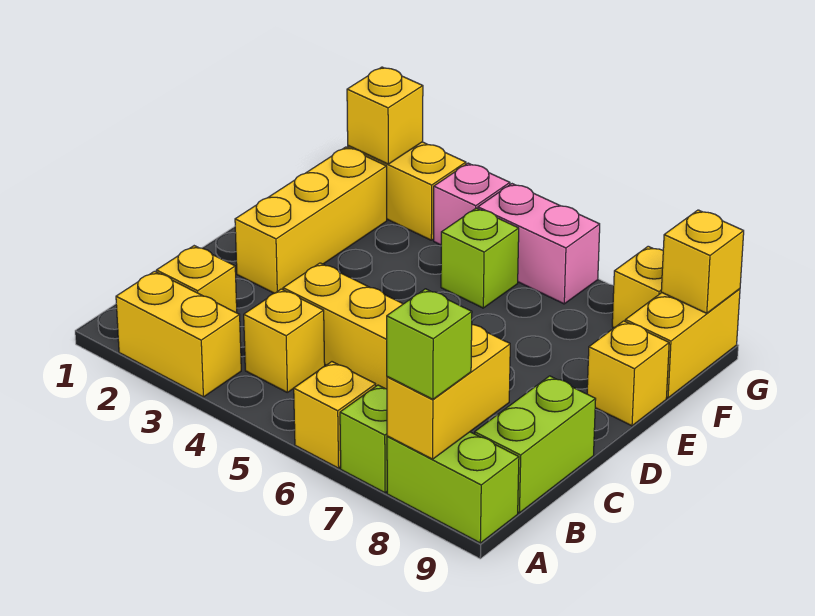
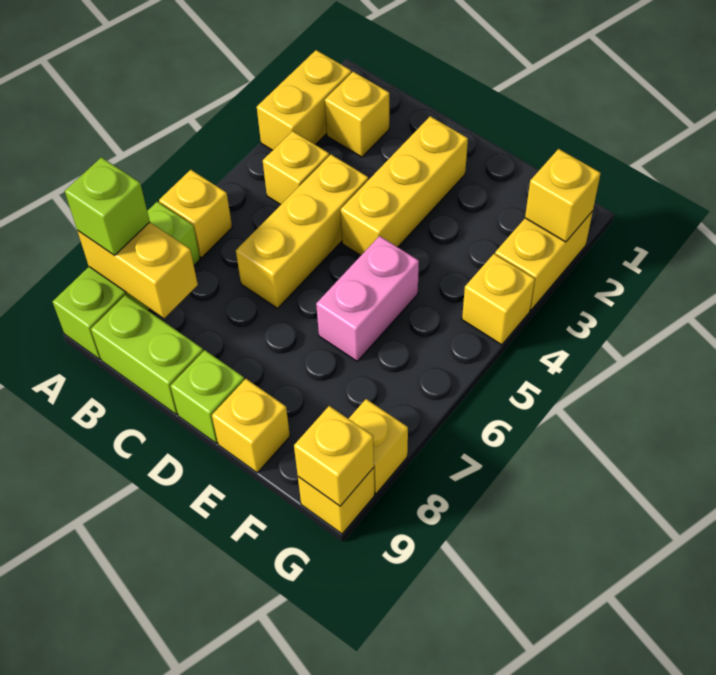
yellow brick D2:F2 level 1 -> yellow brick D2:D4 level 1
lime brick F5 level 1 -> lime brick D9 level 1
yellow brick F9:G9 level 1 -> yellow brick G9 level 1
pink brick G4 level 1 -> yellow brick G4 level 1
pink brick G5:G6 level 1 -> pink brick E5:E6 level 1

